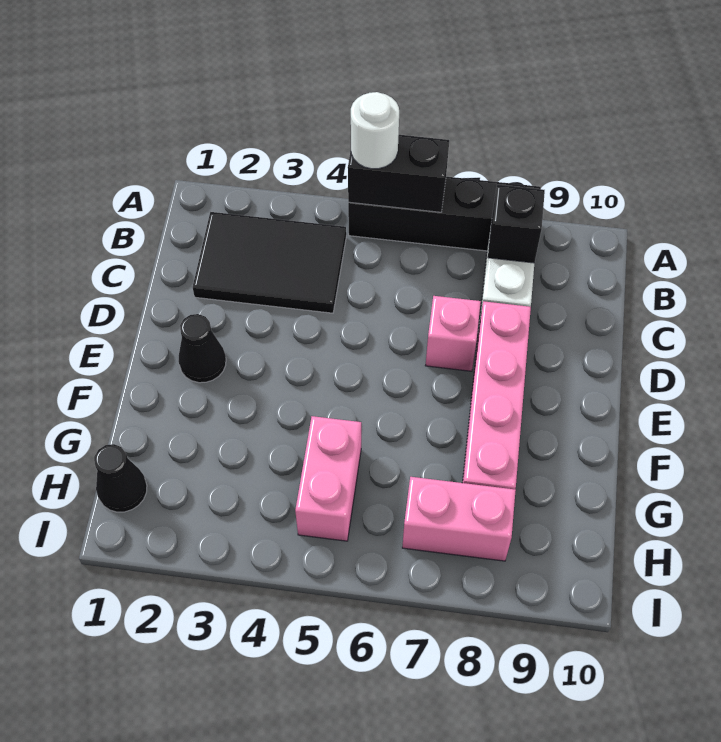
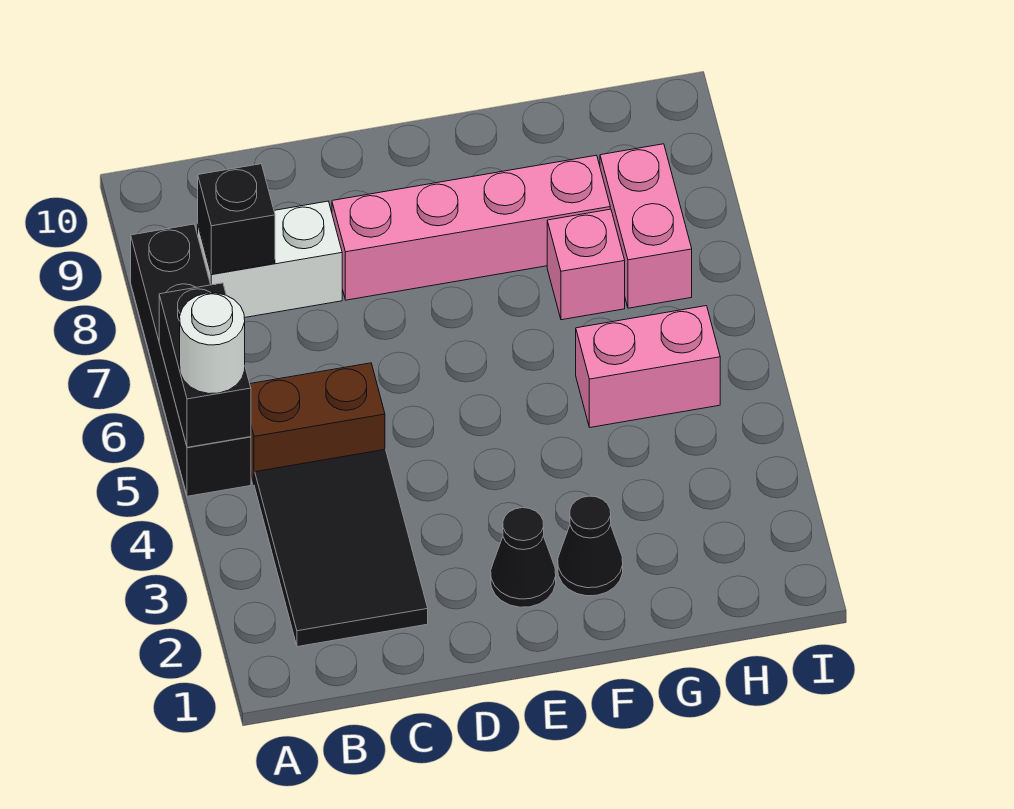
none -> brown brick B5:C5 level 1
pink brick D7 level 1 -> pink brick G7 level 1
black cone H1 level 1 -> black cone F2 level 1

